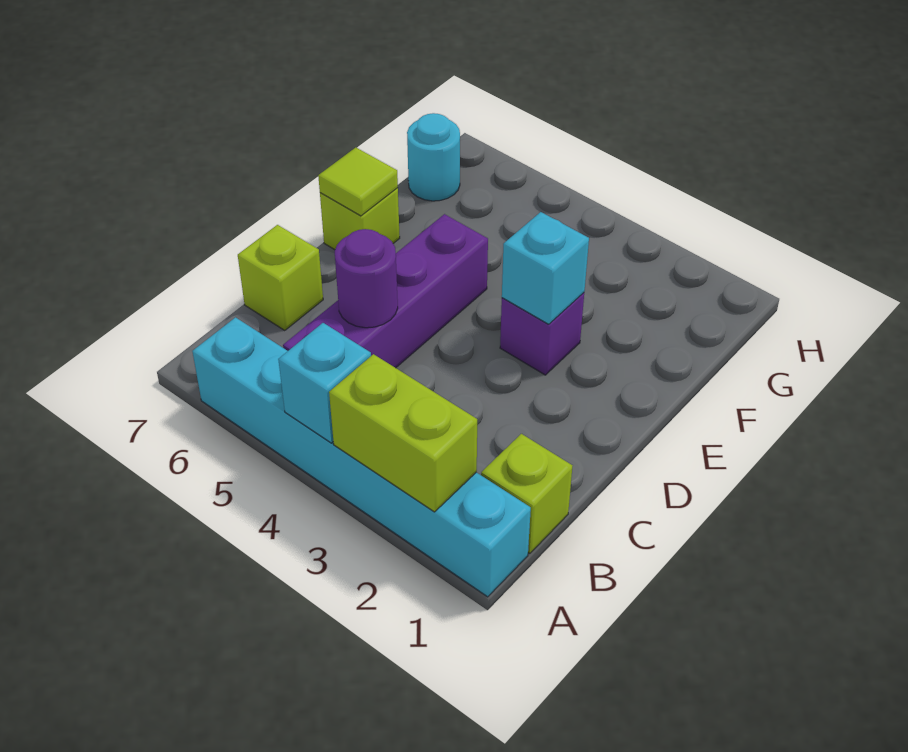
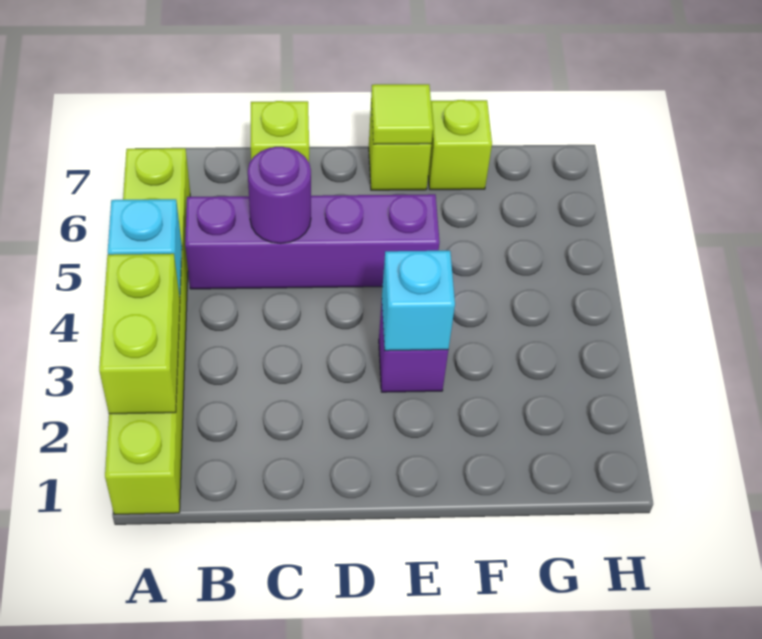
cyan brick A1:A6 level 1 -> lime brick A1:A6 level 1
lime brick B1 level 1 -> lime brick F7 level 1
cyan round brick G7 level 1 -> none

